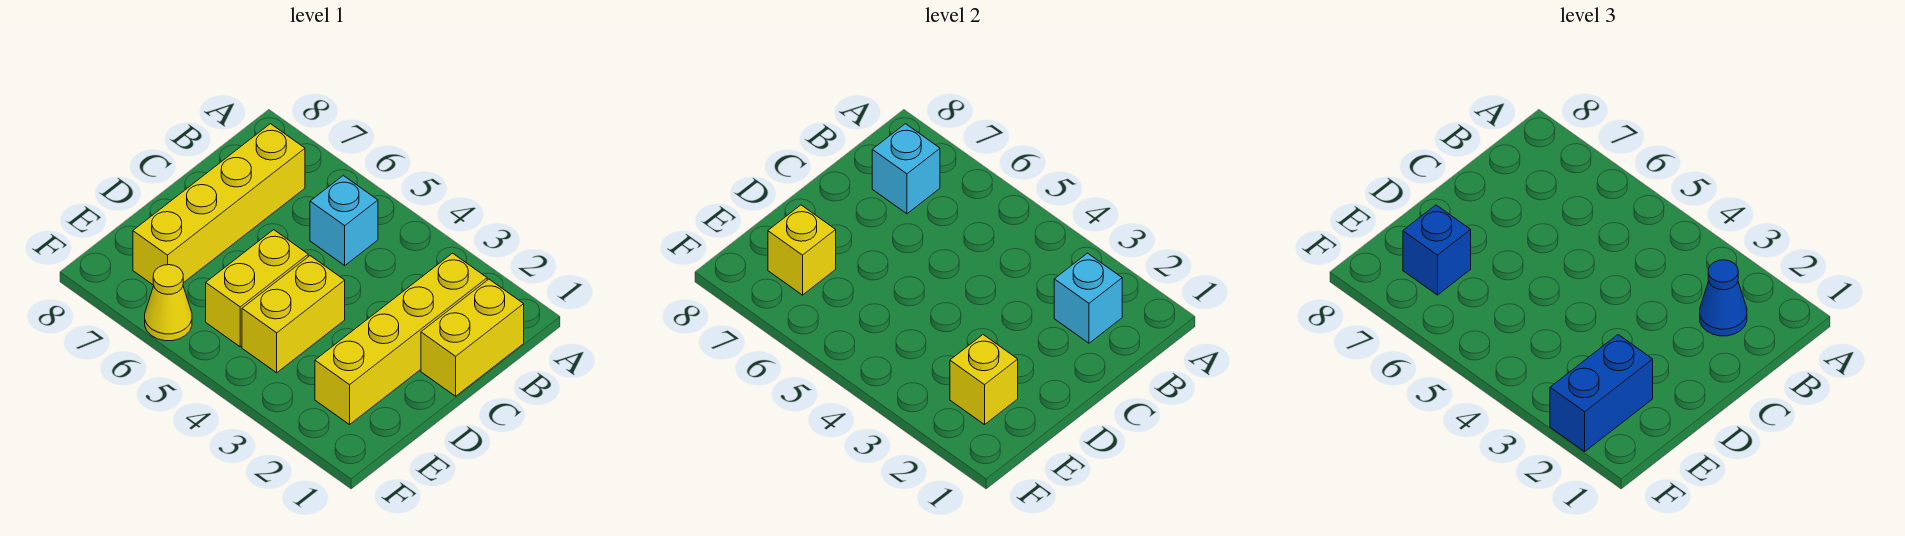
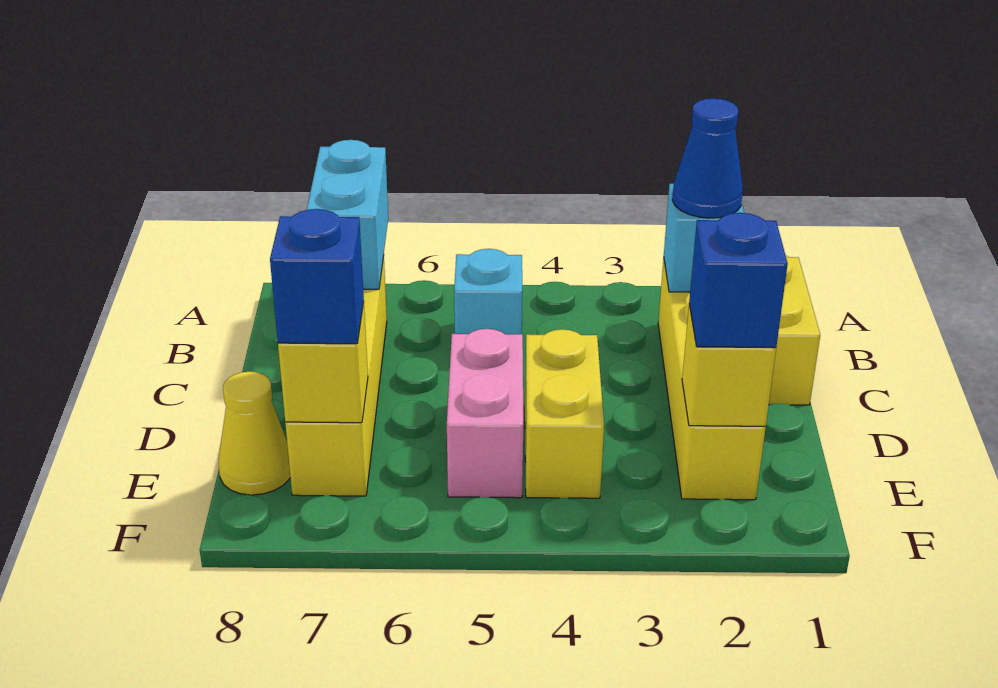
cyan brick B7 level 2 -> cyan brick A7:B7 level 2
yellow brick D5:E5 level 1 -> pink brick D5:E5 level 1
blue brick E2:F2 level 3 -> blue brick E2 level 3
yellow cone F6 level 1 -> yellow cone E8 level 1

